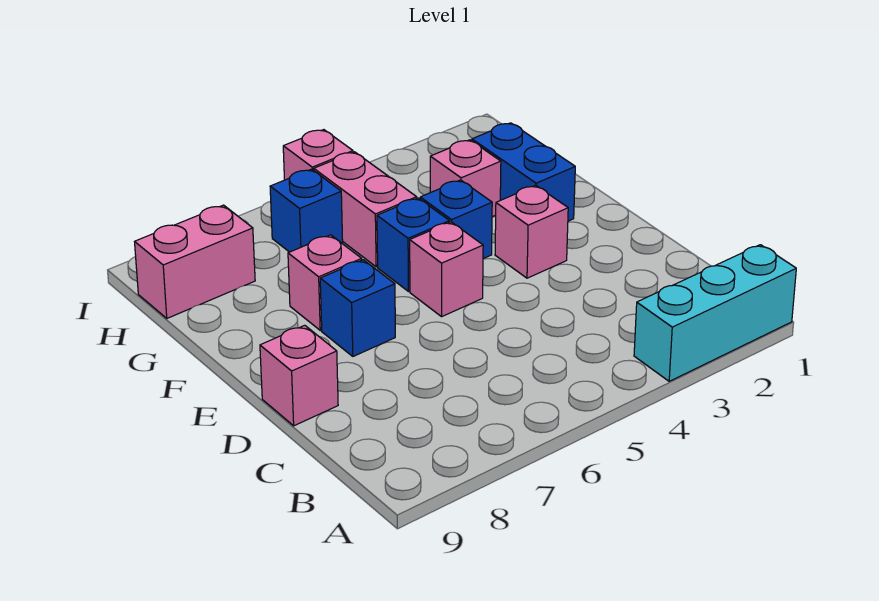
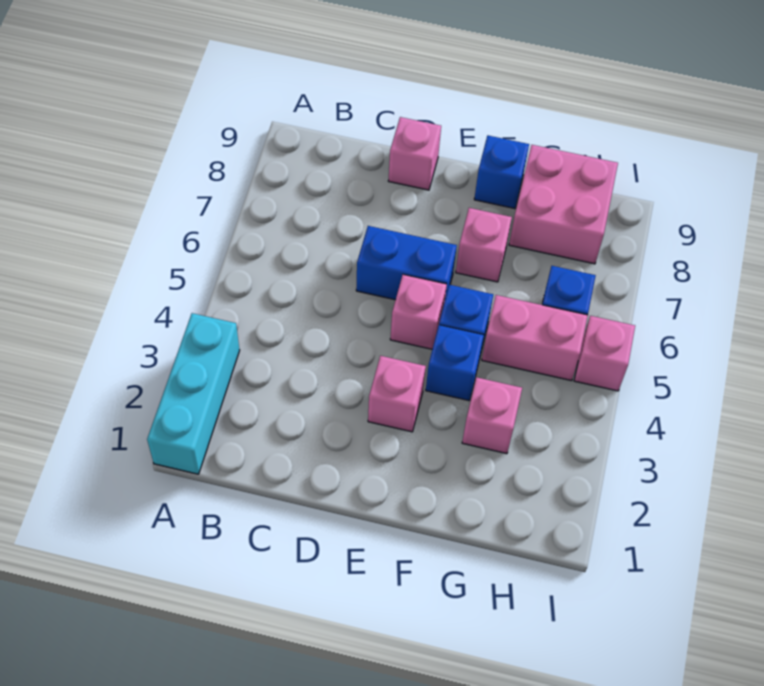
blue brick E7 level 1 -> blue brick F9 level 1
blue brick F2:G2 level 1 -> blue brick D6:E6 level 1
pink brick H8:H9 level 1 -> pink brick G8:H9 level 1

